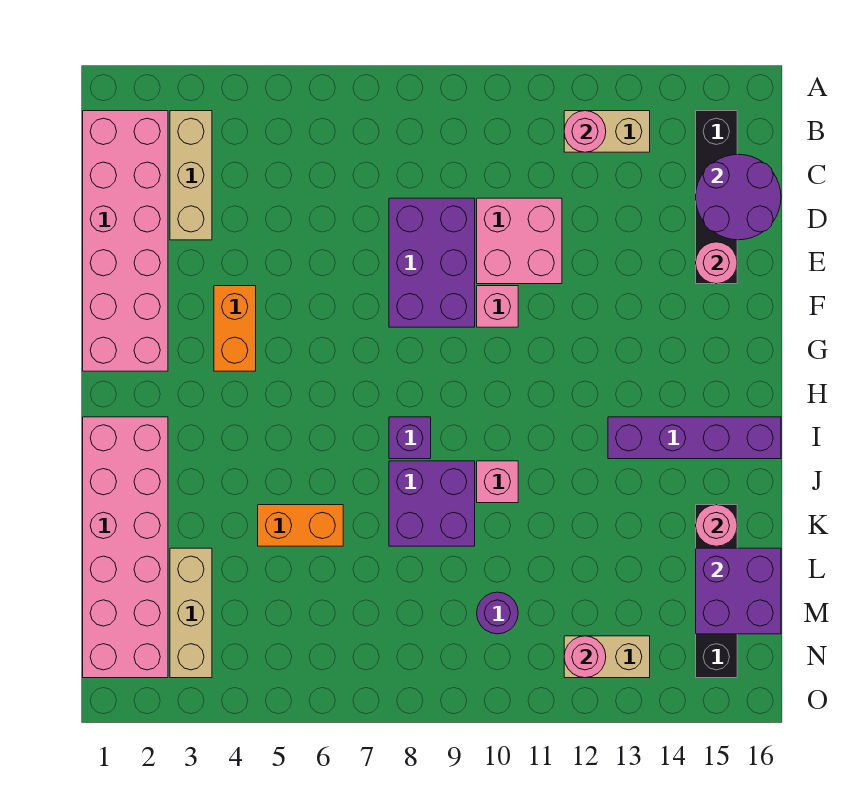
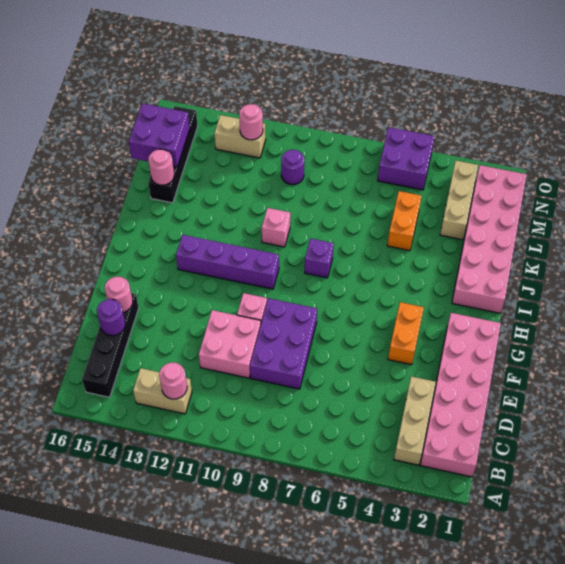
purple round brick C15:D16 level 2 -> purple round brick D15 level 2
purple brick I13:I16 level 1 -> purple brick H10:H13 level 1
purple brick J8:K9 level 1 -> purple brick N5:O6 level 1
orange brick K5:K6 level 1 -> orange brick K5:L5 level 1

